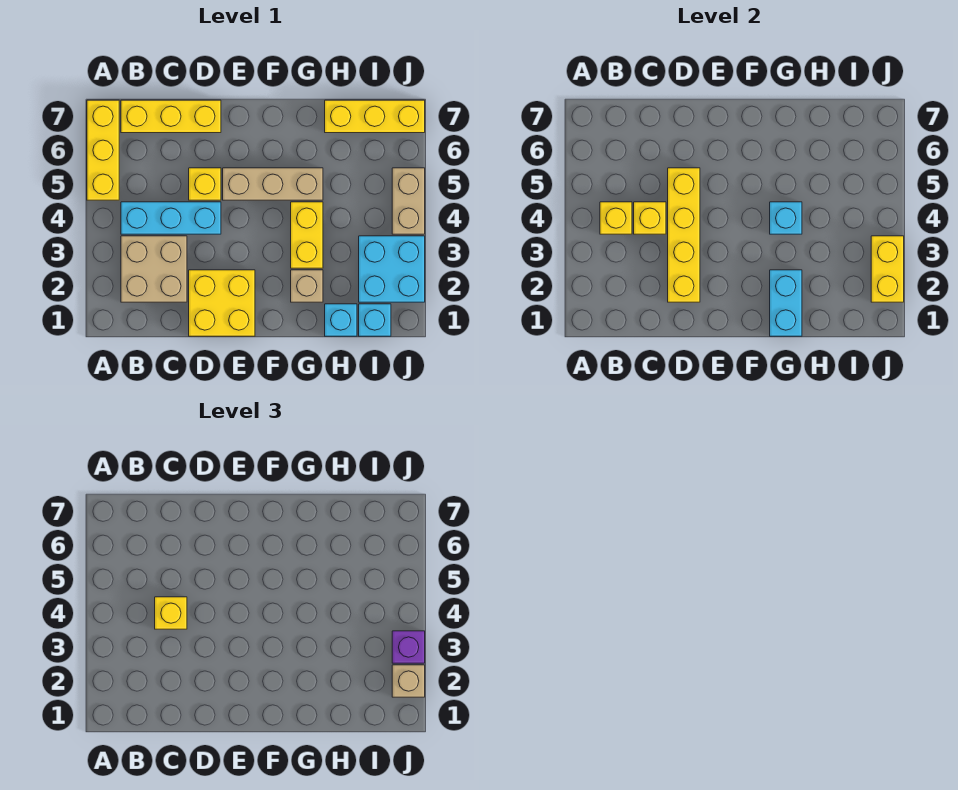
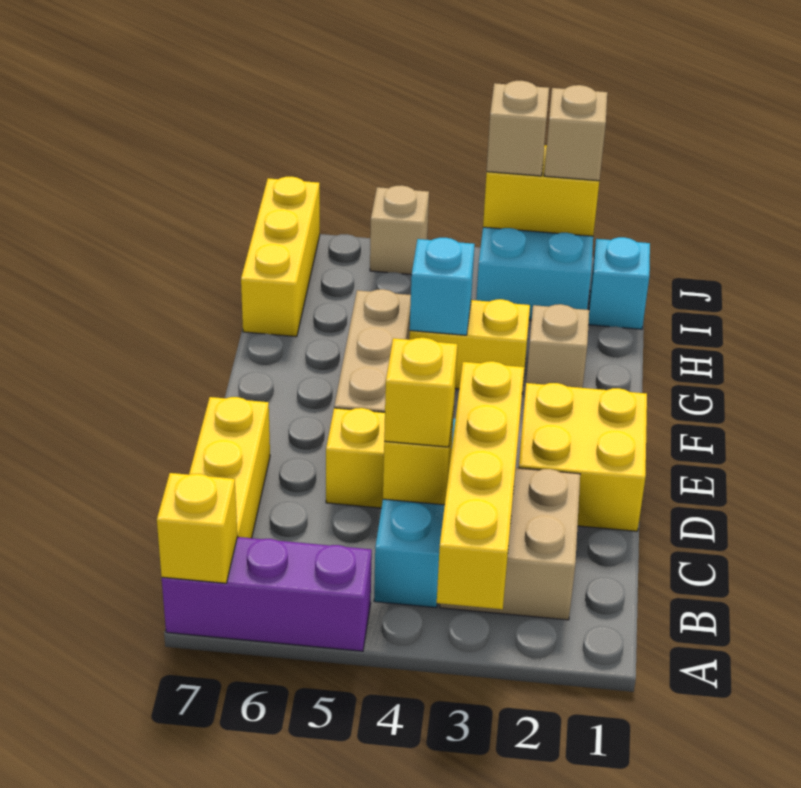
yellow brick A5:A7 level 1 -> purple brick A5:A7 level 1
yellow brick B4 level 2 -> yellow brick A7 level 2
yellow brick D2:D5 level 2 -> yellow brick A3:D3 level 2
cyan brick G1:G2 level 2 -> none
cyan brick H1 level 1 -> none
purple brick J3 level 3 -> tan brick J3 level 3
tan brick J4:J5 level 1 -> tan brick J5 level 1

